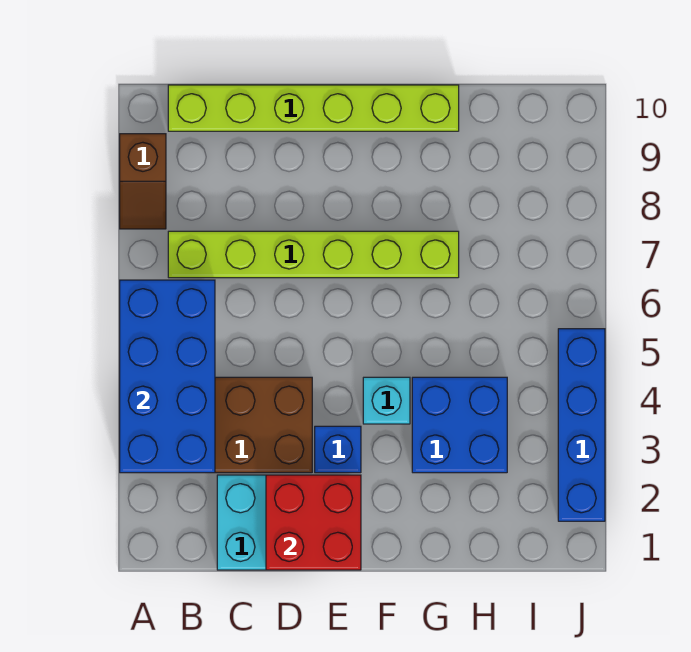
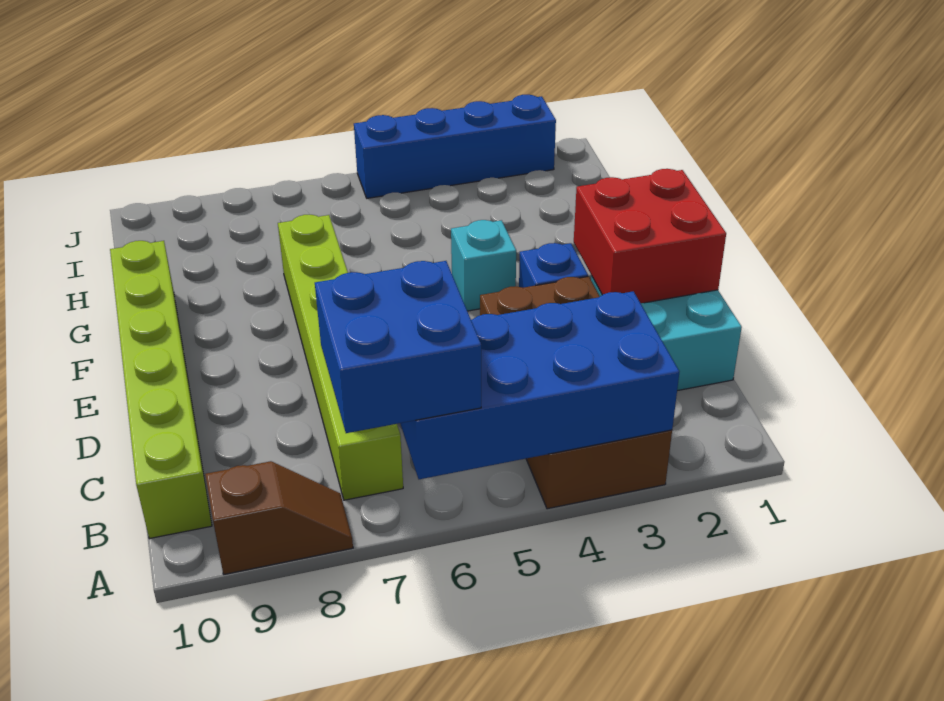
blue brick G3:H4 level 1 -> blue brick A6:B7 level 3

